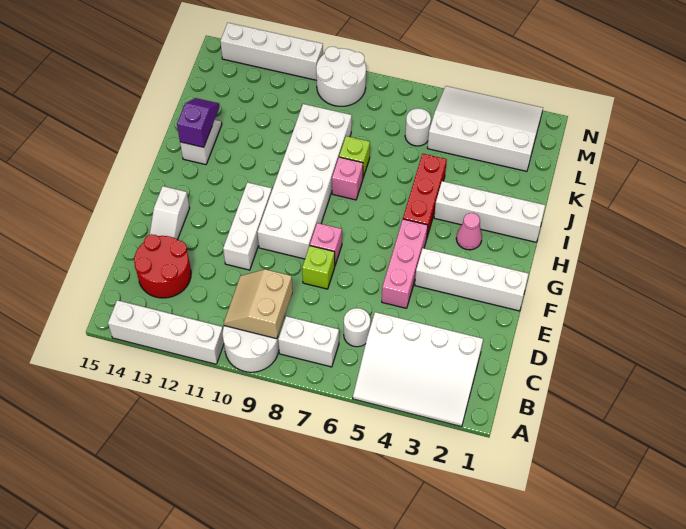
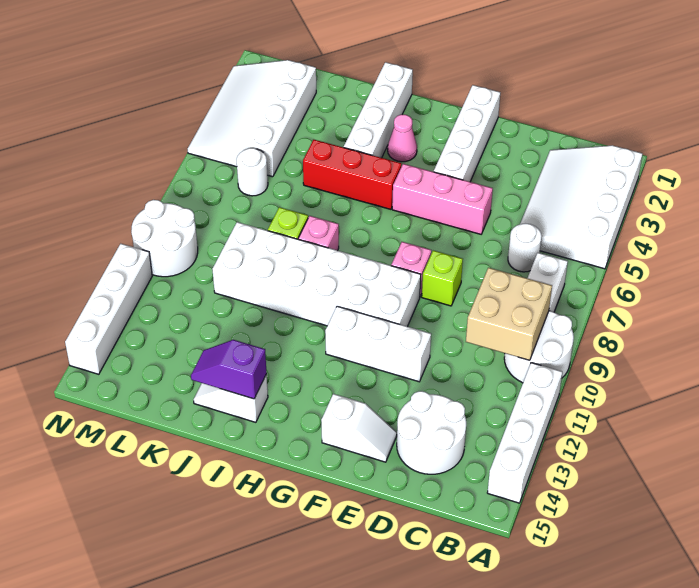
white slope A2:C5 level 1 top C -> white slope A2:C5 level 1 top A
tan slope B9:C10 level 2 top 9 -> tan brick B9:C10 level 2
red round brick C13:D14 level 1 -> white round brick C13:D14 level 1

